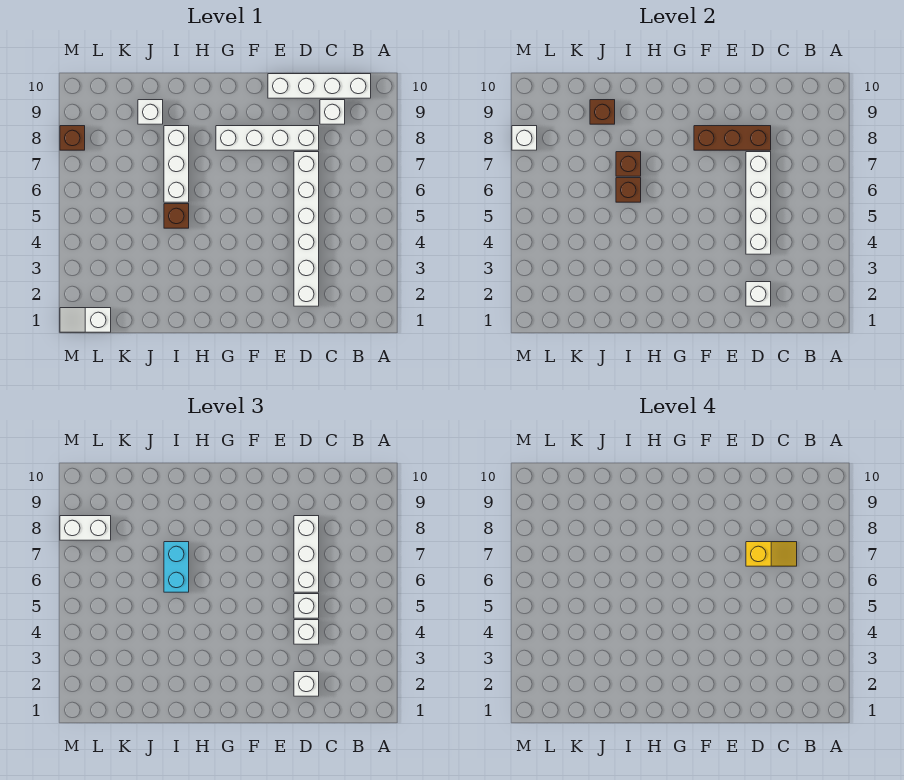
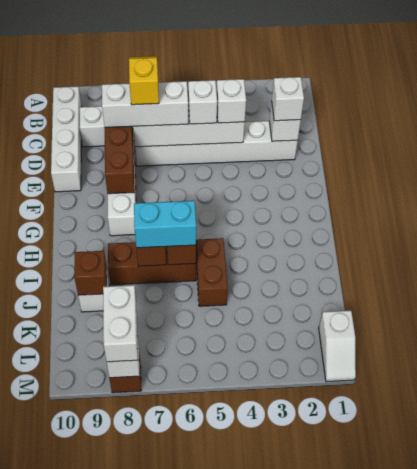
brown brick I5 level 1 -> brown brick I5:J5 level 1
white brick I6:I8 level 1 -> brown brick I6:I8 level 1

